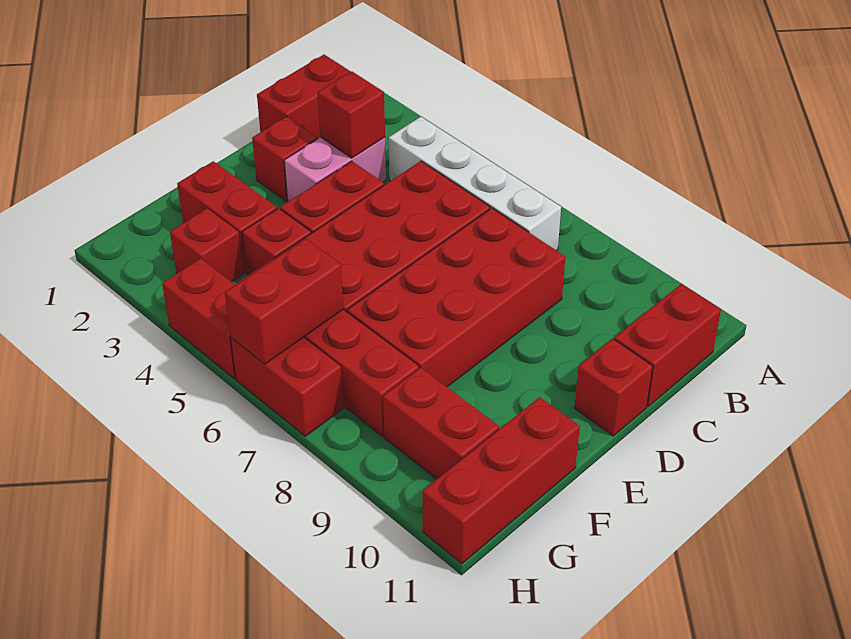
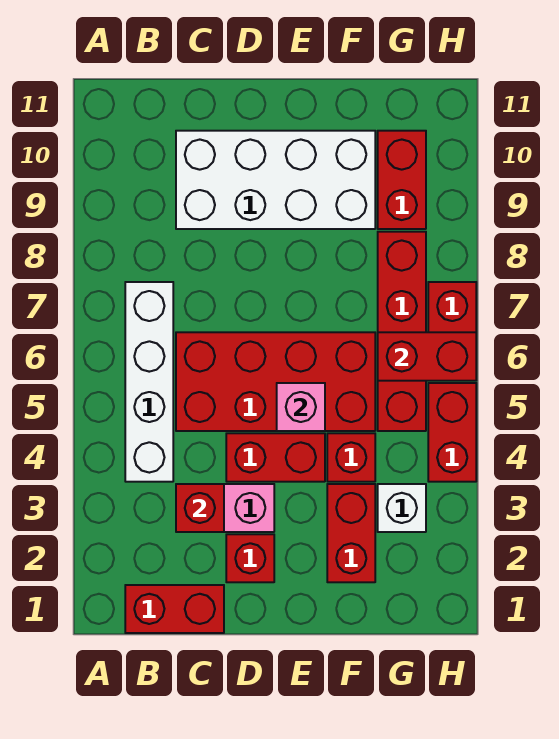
red brick B11:C11 level 1 -> none
red brick C7:F8 level 1 -> none
none -> white brick C9:F10 level 1
red brick D11 level 1 -> none
none -> pink brick E5 level 2
red brick F11:H11 level 1 -> none
red brick G3 level 1 -> white brick G3 level 1

